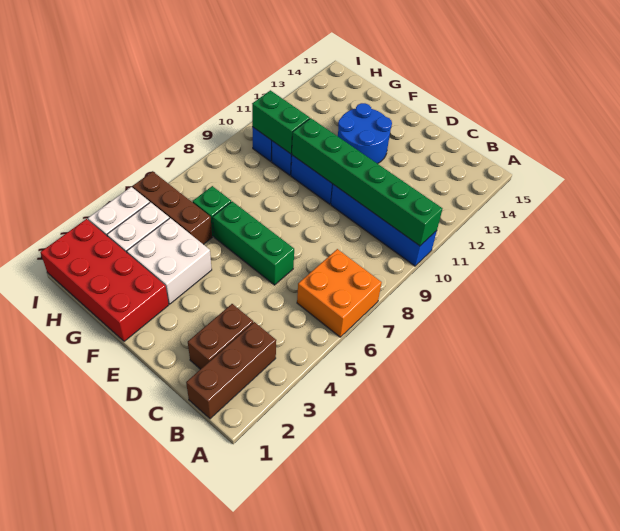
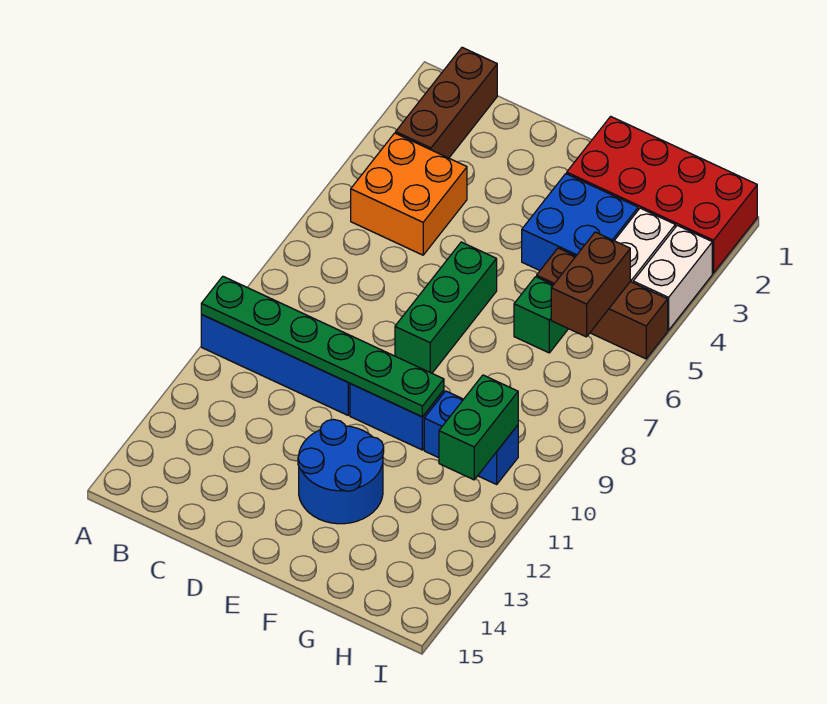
orange brick A6:B7 level 1 -> orange brick B4:C5 level 1
green brick A10:F10 level 2 -> green plate A10:F10 level 2
brown brick C2:C3 level 1 -> brown brick H5:H6 level 2
green brick D6:F6 level 1 -> green brick E6:E8 level 1
white brick F3:G4 level 1 -> blue brick F3:G4 level 1
green brick G10:H10 level 2 -> green brick H10:H11 level 2

